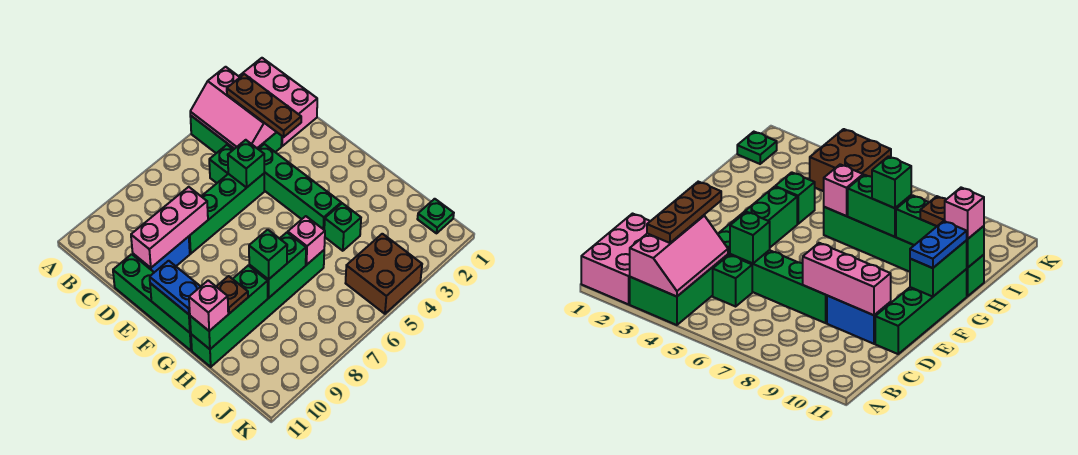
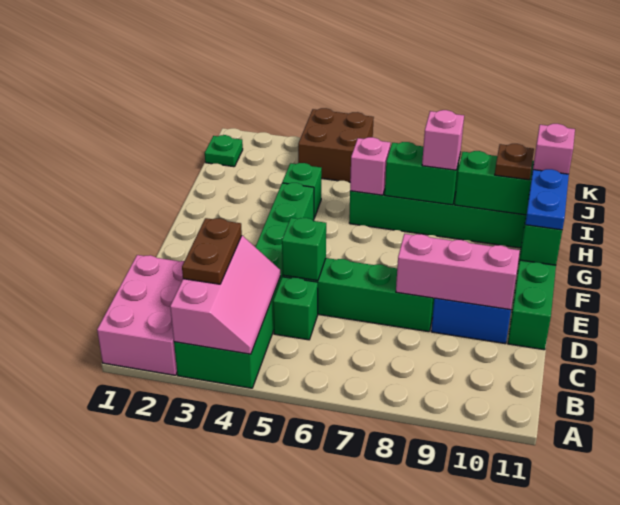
brown plate B3:D3 level 3 -> brown plate B3:C3 level 3
green brick H8 level 3 -> pink brick H8 level 3

